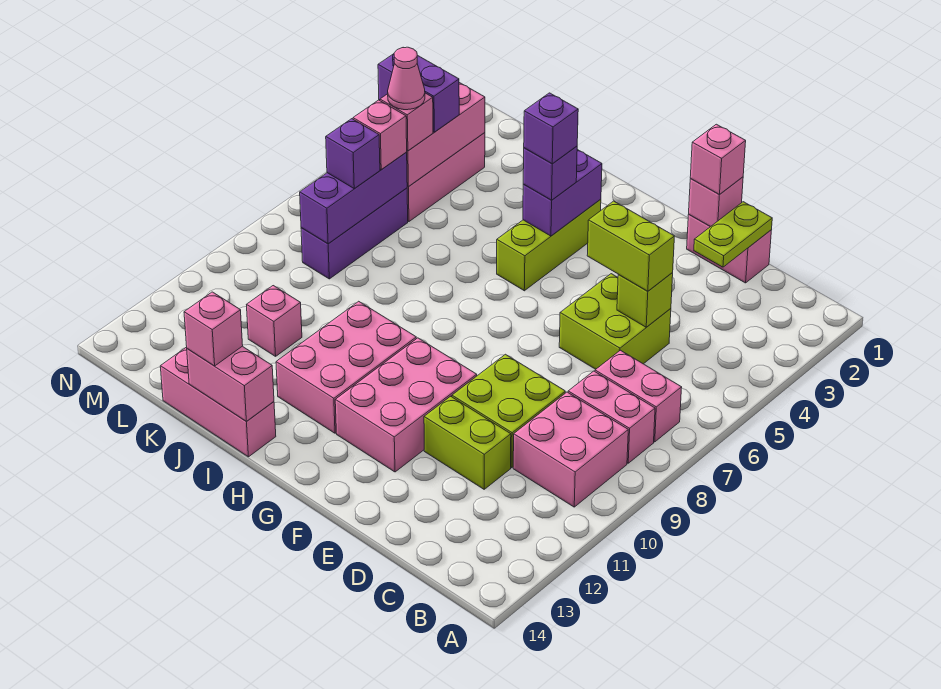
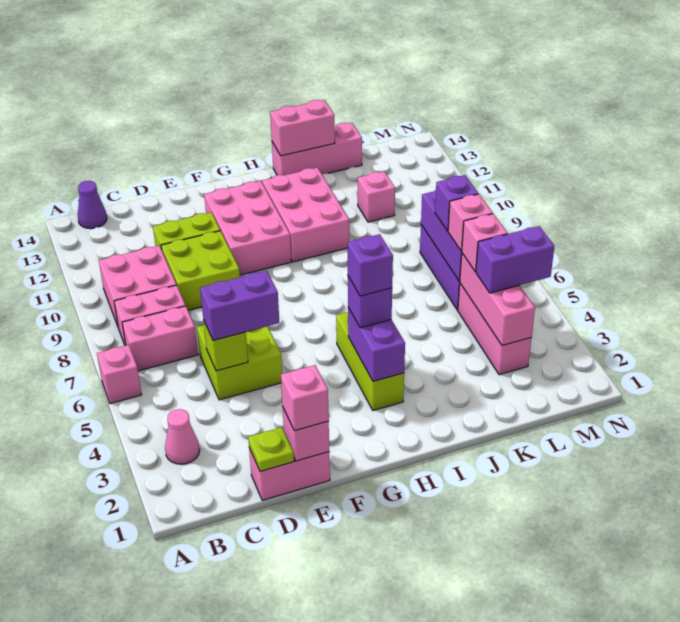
none -> purple cone B14 level 1
lime plate D1:D2 level 2 -> lime plate D1 level 2
lime brick D5:E5 level 3 -> purple brick D5:E5 level 3
pink brick J14 level 3 -> pink brick A6 level 1
pink cone L5 level 4 -> pink cone B3 level 1

